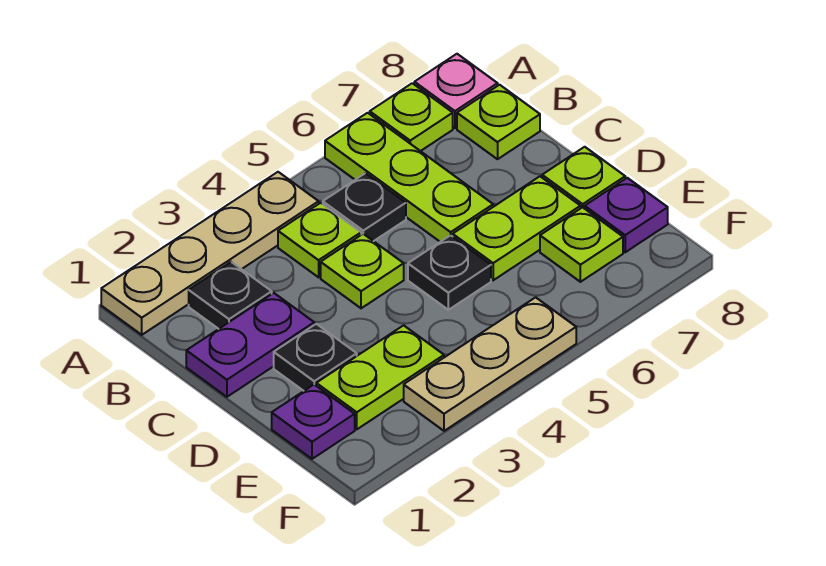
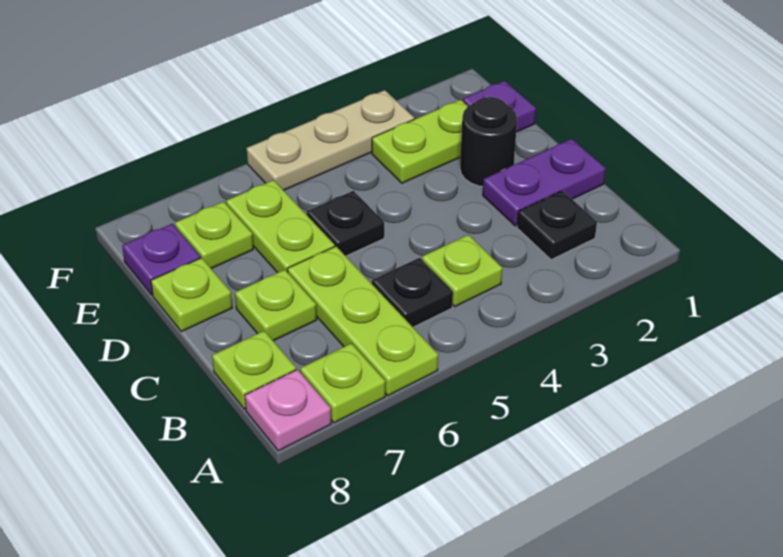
tan plate A1:A4 level 1 -> none
lime plate C4 level 1 -> lime plate C7 level 1
black plate D2 level 1 -> black round brick D2 level 1
lime plate D6:D7 level 1 -> lime plate D6:E6 level 1

